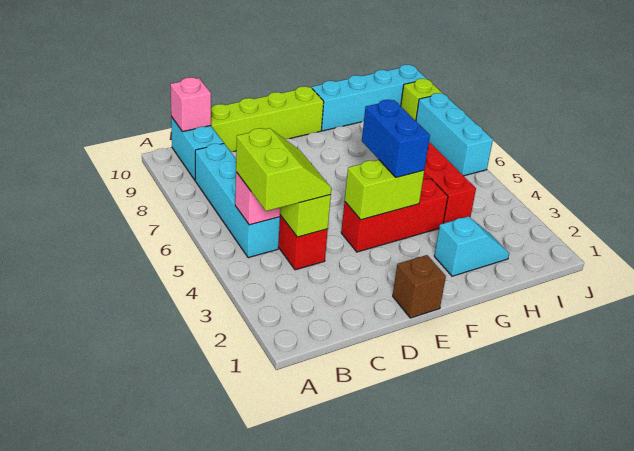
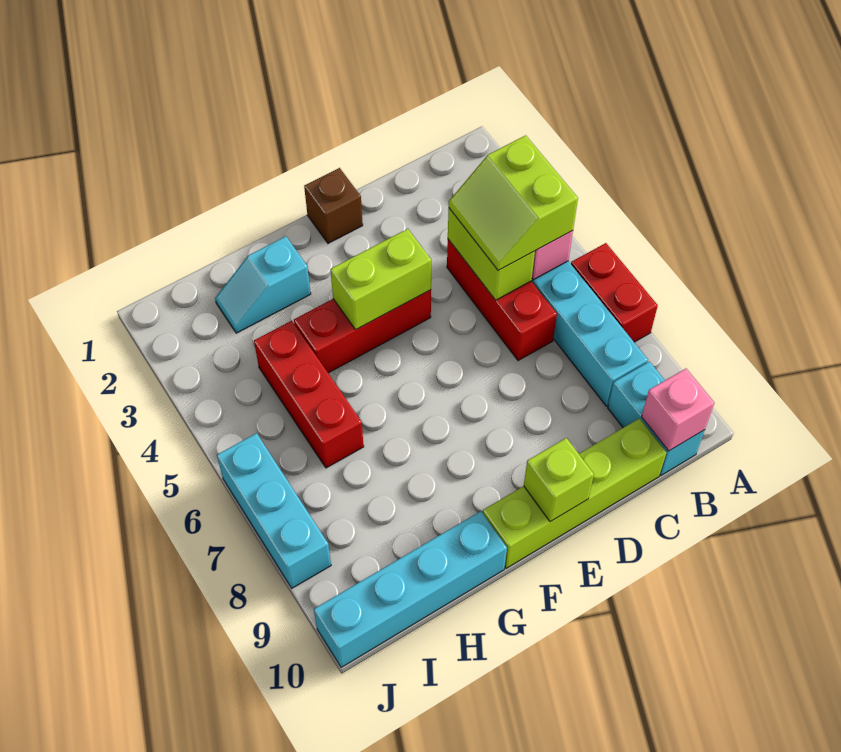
none -> red brick A6:A7 level 1
blue brick F4:F5 level 3 -> none
lime brick J9 level 1 -> lime brick E10 level 2

